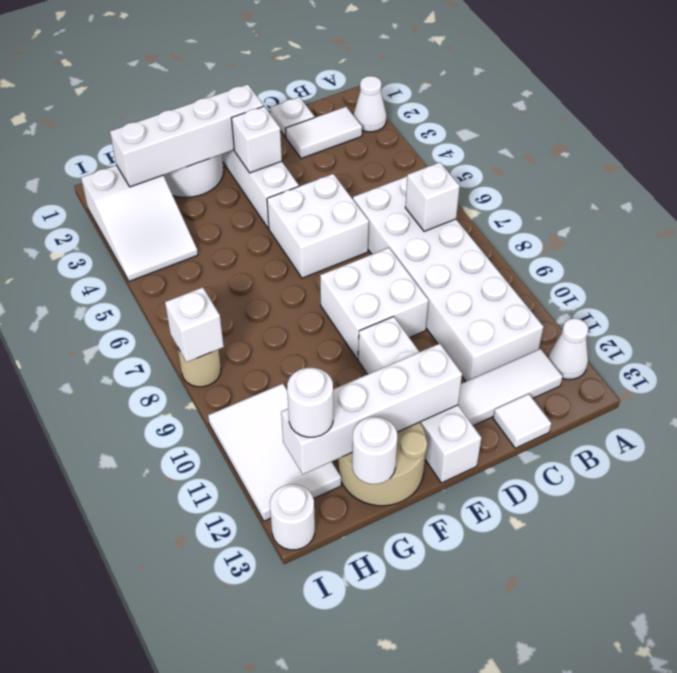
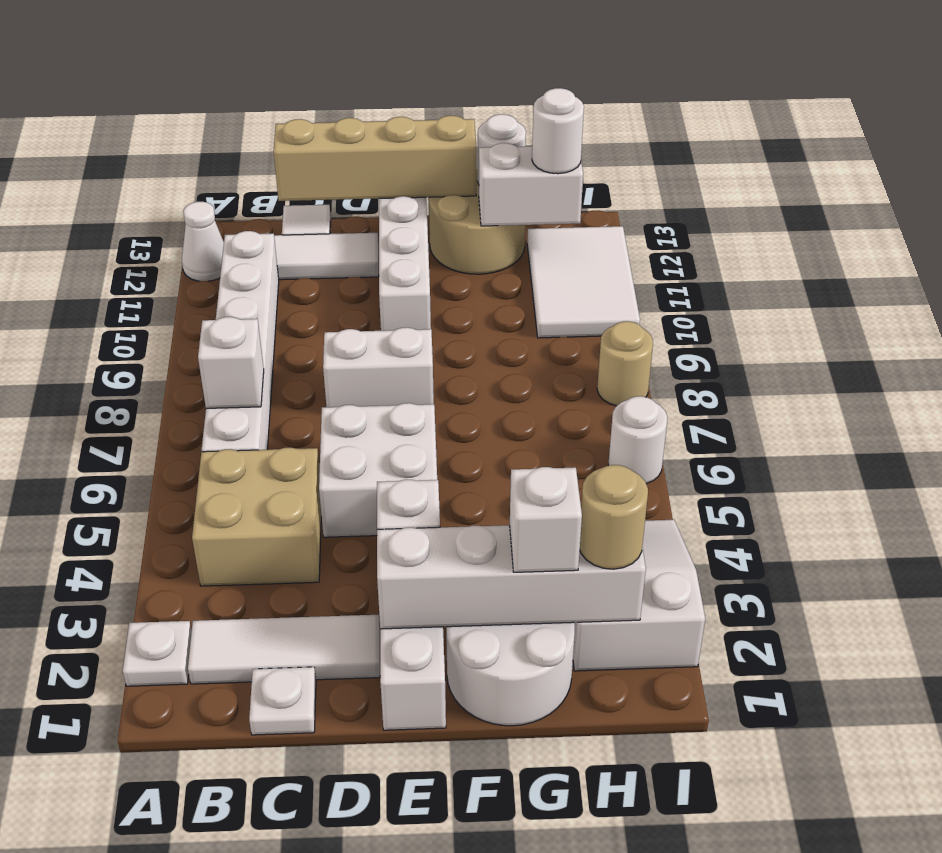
white cone A2 level 1 -> white plate A2 level 1
white tile B2:C2 level 1 -> white tile B2:D2 level 1
none -> tan brick B4:C5 level 1
white brick B6:C11 level 1 -> white brick B6:B11 level 1
none -> tan brick C13:F13 level 2
white brick D8:E9 level 1 -> white brick D8:E8 level 1
white brick E12:H12 level 2 -> white brick G12:H12 level 2
none -> tan round brick H2 level 3
white brick I8 level 2 -> white brick G2 level 3
white round brick I13 level 1 -> white round brick I6 level 1

